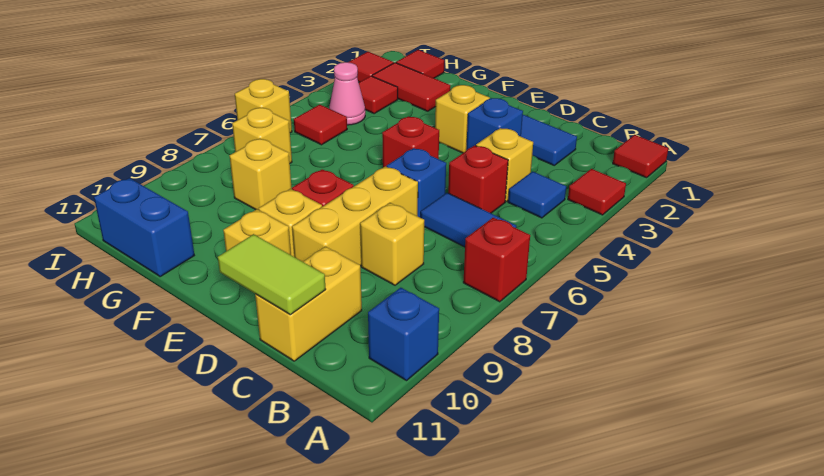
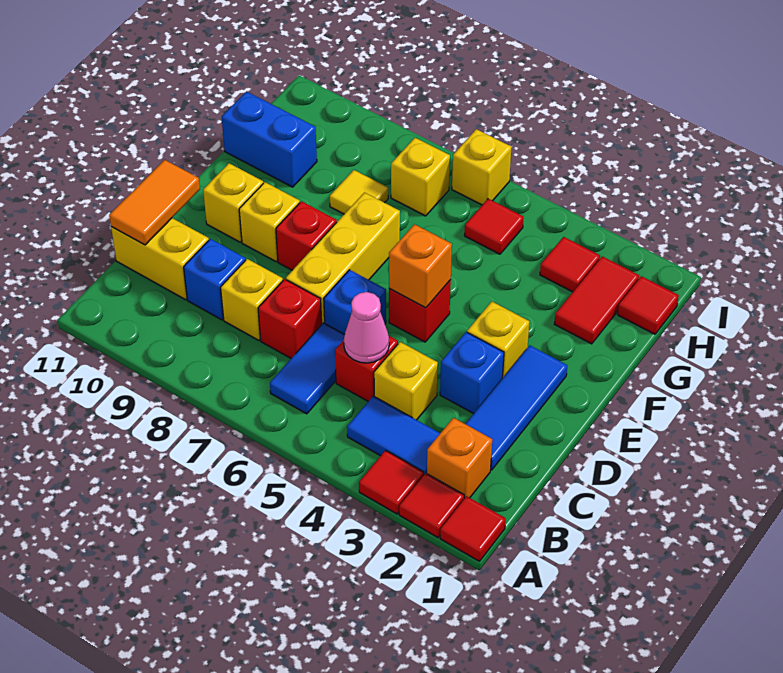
red brick A7 level 1 -> red brick C7 level 1
blue brick A10 level 1 -> blue brick C9 level 1
none -> orange brick B2 level 1
blue tile B4 level 1 -> blue tile B3:B4 level 1
lime tile C11:D11 level 2 -> orange tile C11:D11 level 2
yellow brick D7:D9 level 1 -> yellow brick D7:F7 level 1
none -> orange brick E5 level 2
yellow brick G8 level 1 -> yellow tile G8 level 1
blue brick G11:H11 level 1 -> blue brick G10:G11 level 1
pink cone H4 level 1 -> pink cone C5 level 2
red tile I2 level 1 -> red tile A2 level 1

